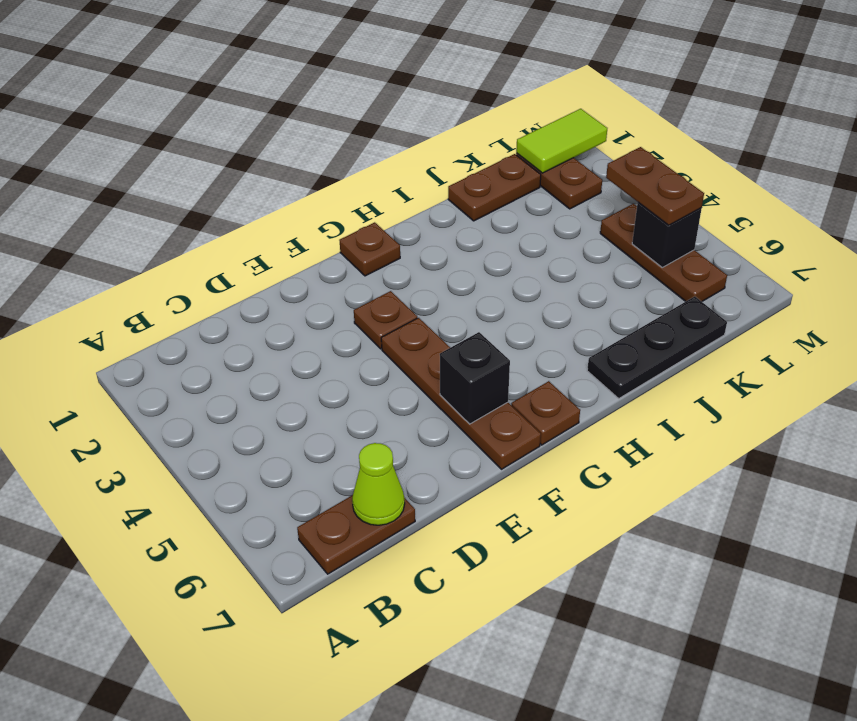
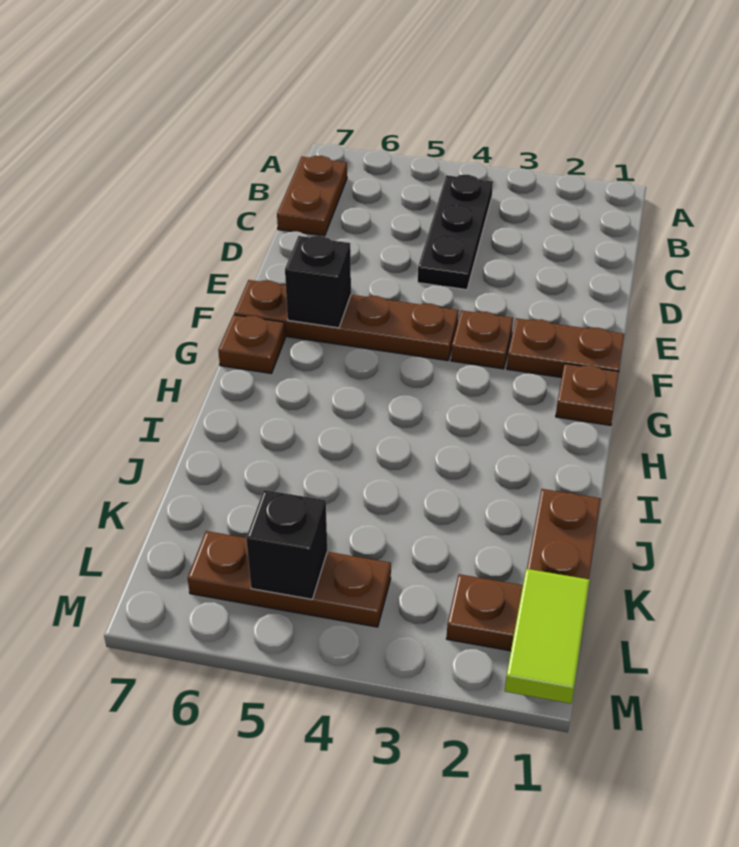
lime cone C7 level 2 -> none
black plate I7:K7 level 1 -> black plate B4:D4 level 1
brown plate L4:L5 level 3 -> brown plate F1:F2 level 1

